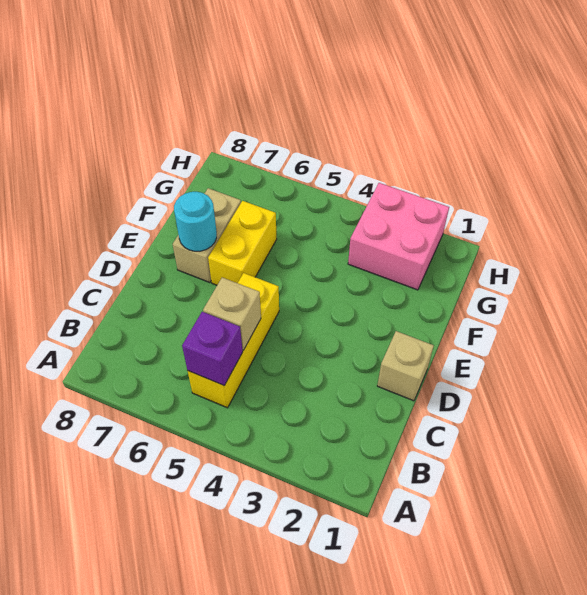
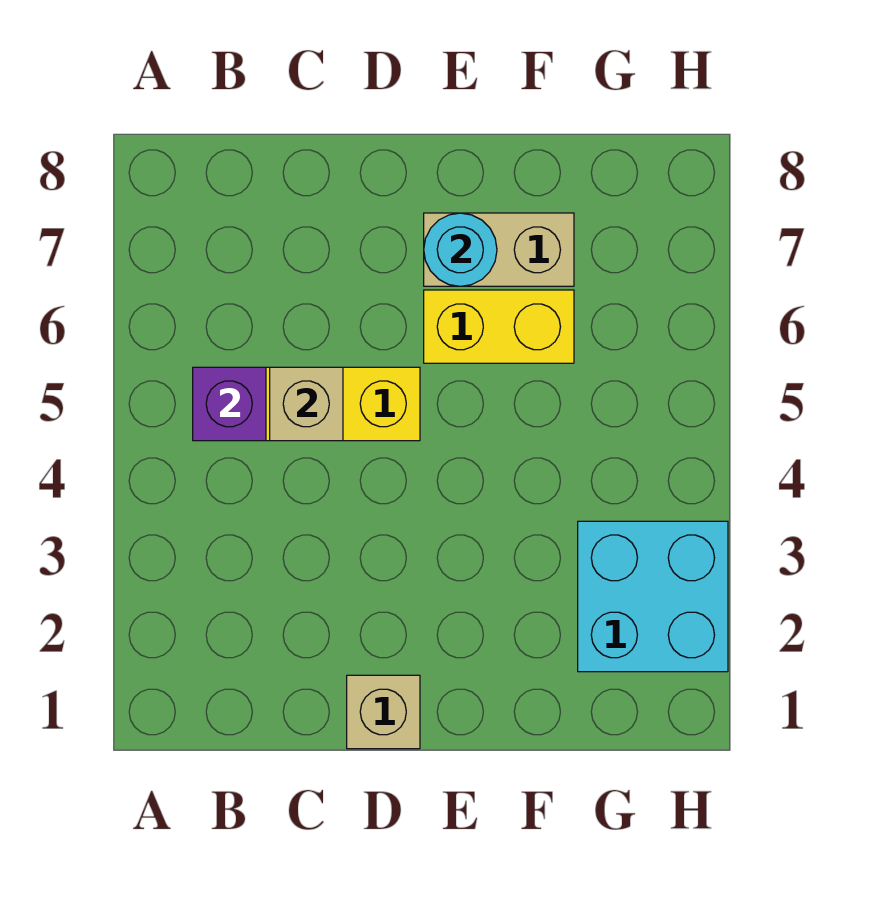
pink brick G2:H3 level 1 -> cyan brick G2:H3 level 1

